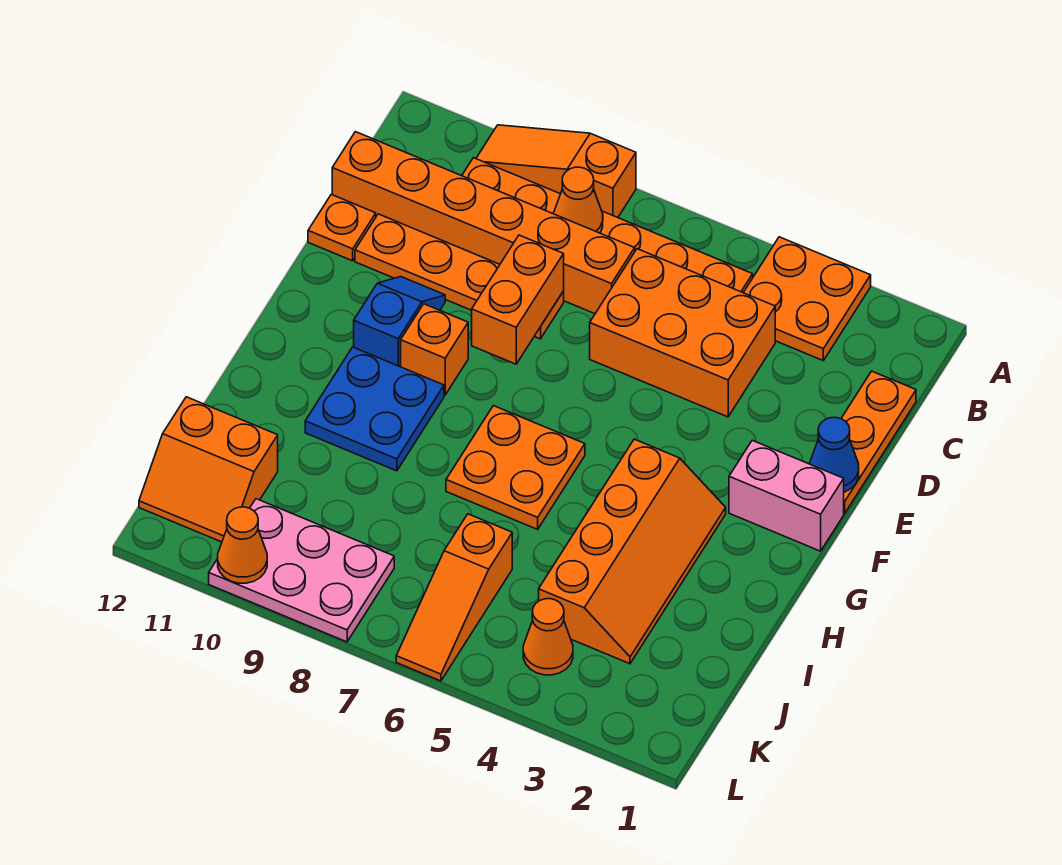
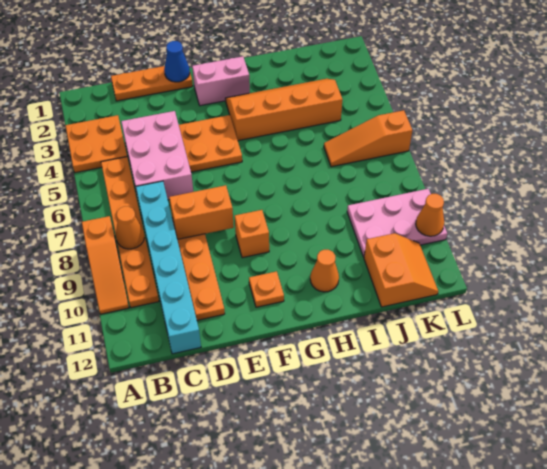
orange brick C4:D6 level 1 -> pink brick C4:D6 level 1
orange brick C7:C12 level 1 -> cyan brick C7:C12 level 1
orange plate D12 level 1 -> orange plate F11 level 1
blue slope E10:F10 level 1 top F -> none
pink brick F1:F2 level 1 -> pink brick F2:G2 level 1
orange plate G6:H7 level 1 -> orange plate E4:F5 level 1
blue plate G9:H10 level 1 -> none
orange slope J6:L6 level 1 top J -> orange slope J6:L6 level 1 top L
orange cone K4 level 1 -> orange cone H11 level 1
pink plate K8:L10 level 1 -> pink plate J9:L10 level 1

